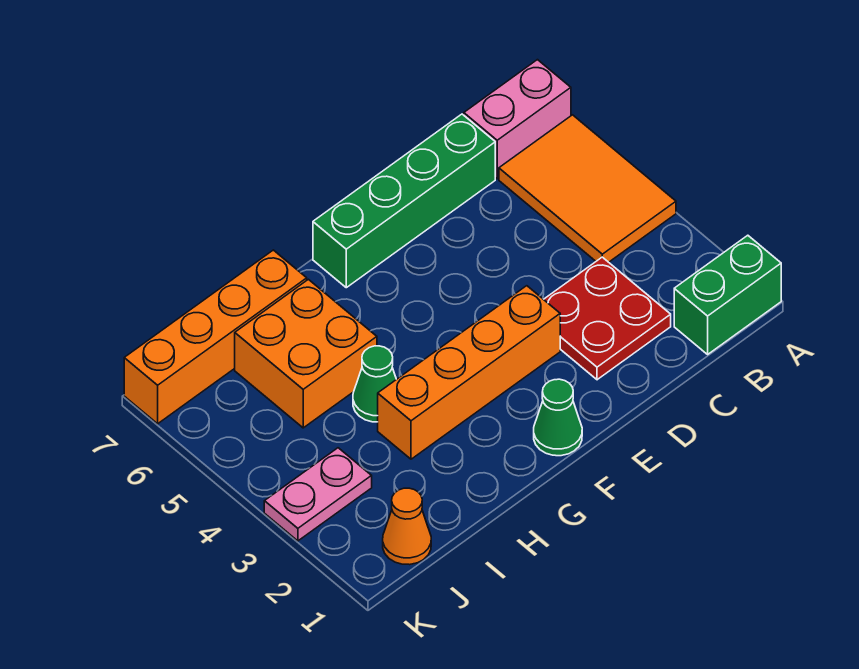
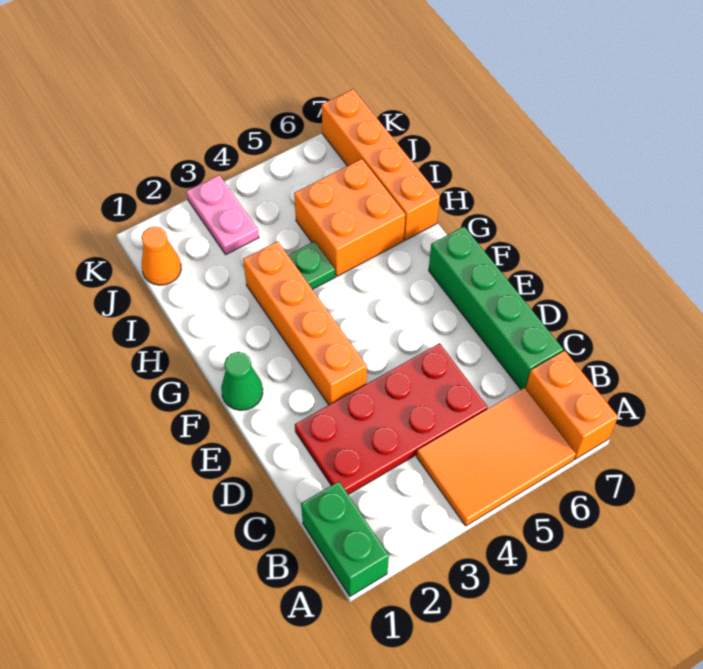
pink brick A7:B7 level 1 -> orange brick A7:B7 level 1
red plate C2:D3 level 1 -> red plate C2:D5 level 1
green cone H4 level 1 -> green plate H4 level 1

